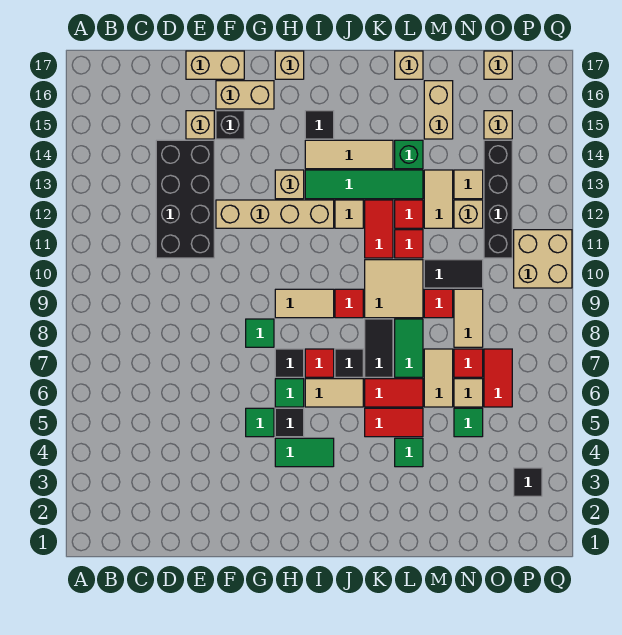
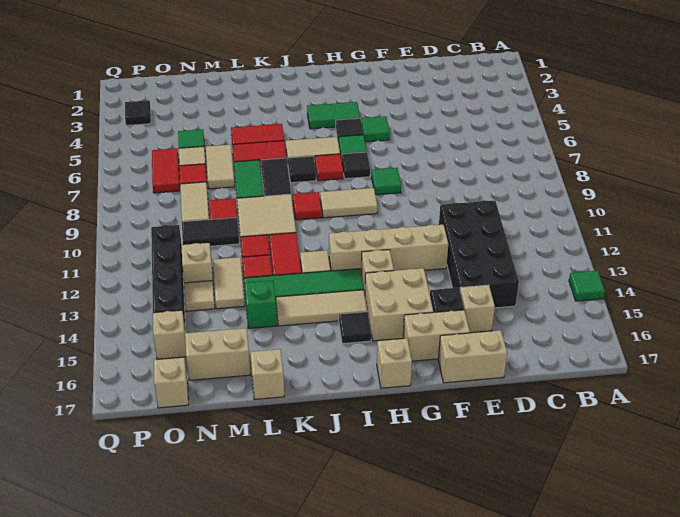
green tile L4 level 1 -> green tile A14 level 1
tan brick M15:M16 level 1 -> tan brick M16:N16 level 1
tan brick P10:Q11 level 1 -> tan brick G14:H15 level 1

